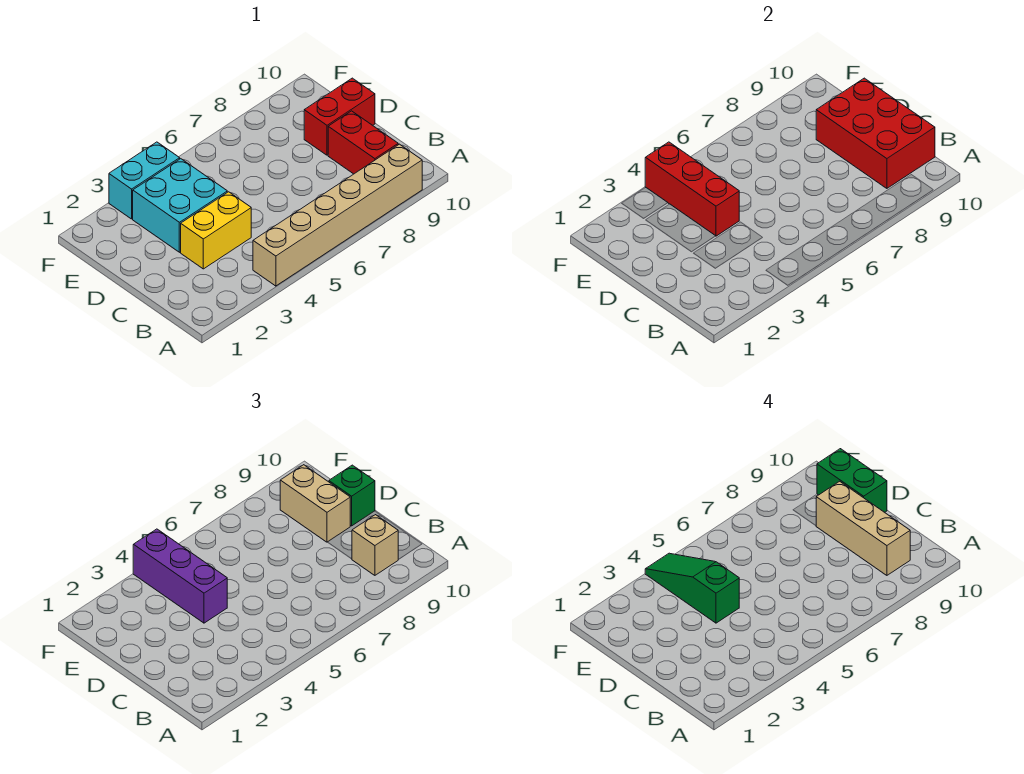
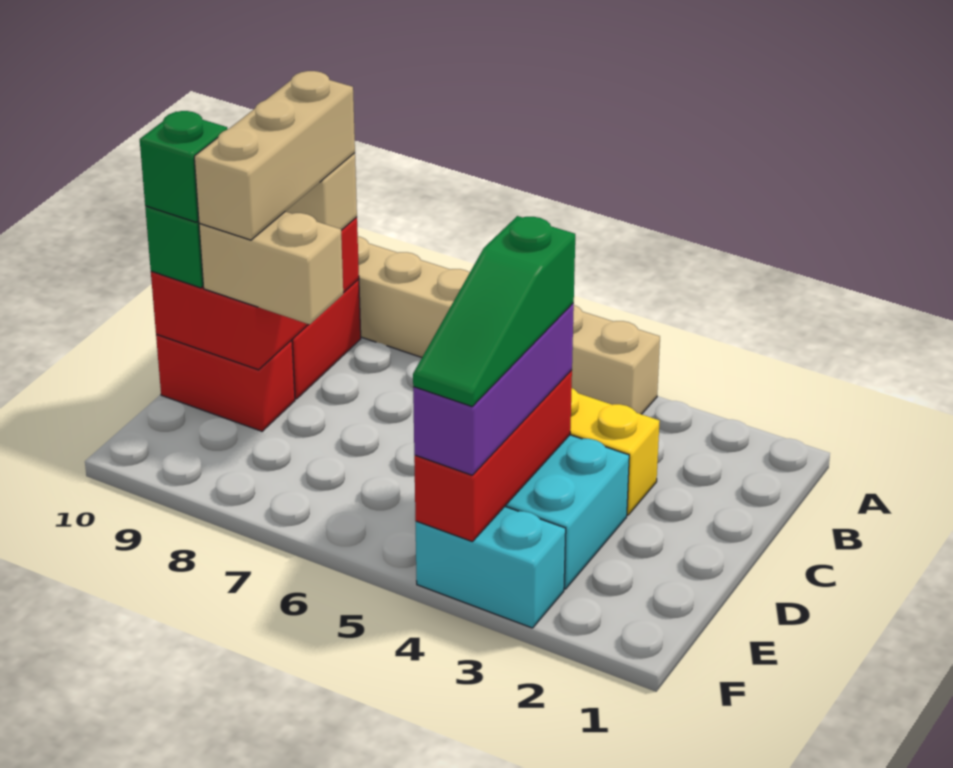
tan brick D9:E9 level 3 -> tan brick D8:D9 level 3
green brick D10:E10 level 4 -> green brick D10 level 4

